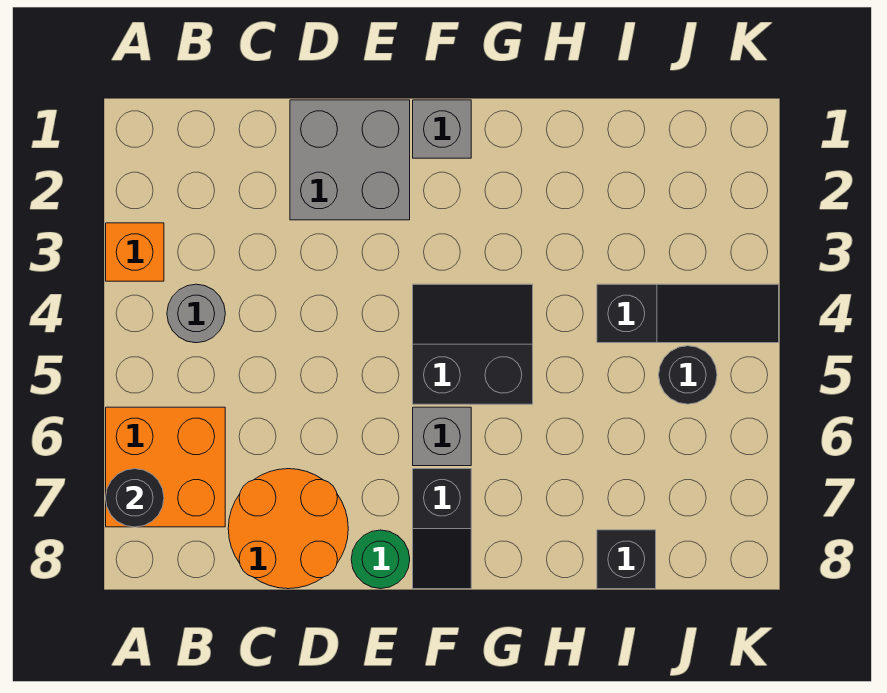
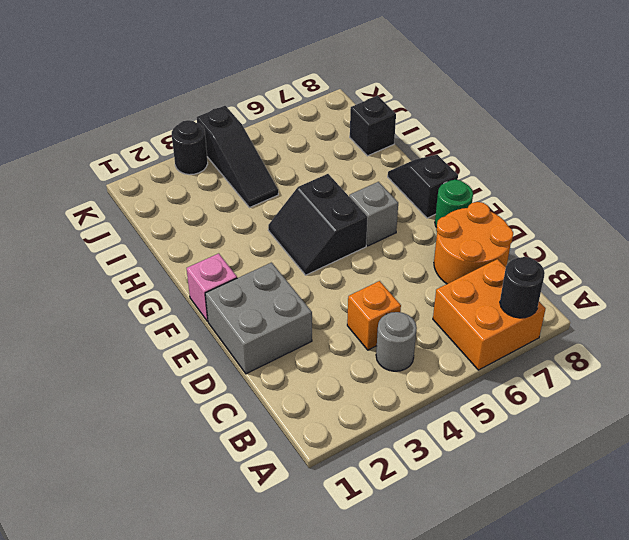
orange brick A3 level 1 -> orange brick C4 level 1
grey brick F1 level 1 -> pink brick F1 level 1
black slope F7:F8 level 1 top 7 -> black slope F8:G8 level 1 top F
black slope I4:K4 level 1 top I -> black slope I4:K4 level 1 top K
black round brick J5 level 1 -> black round brick K3 level 1

